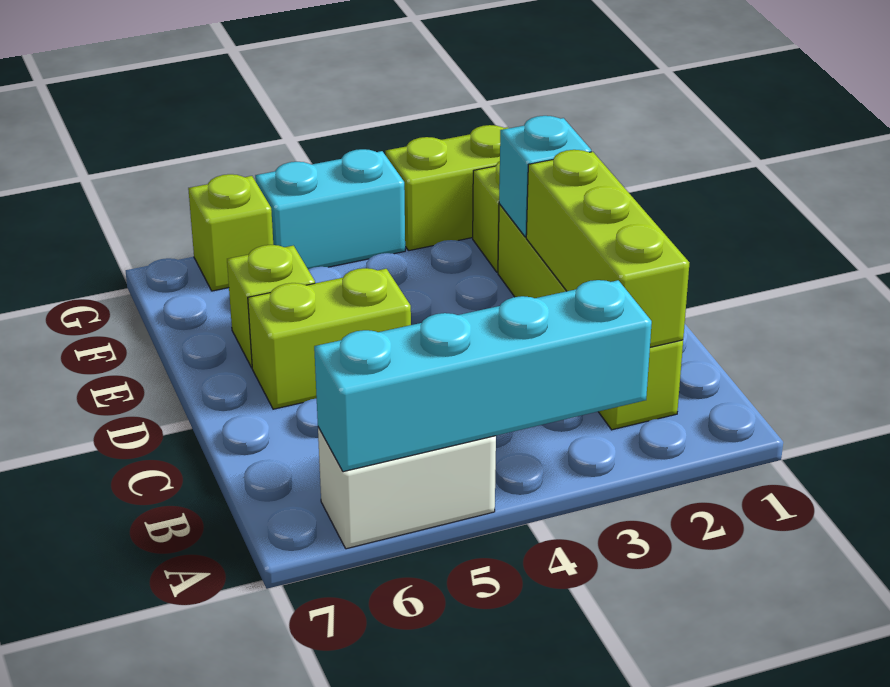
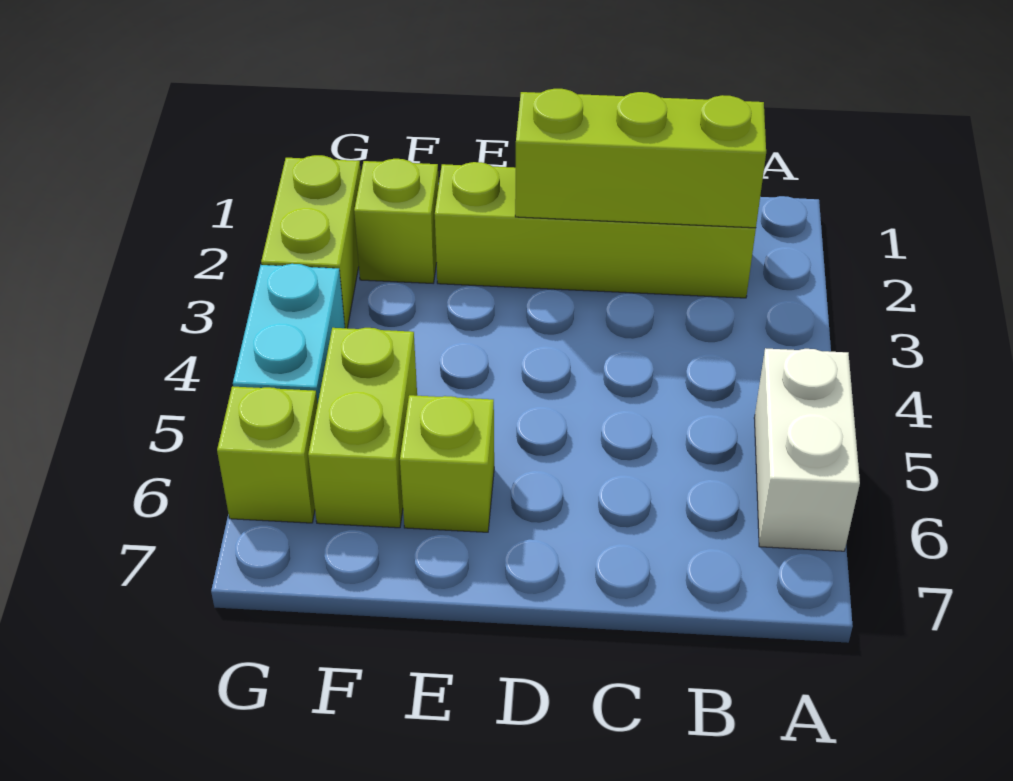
cyan brick A3:A6 level 2 -> none
lime brick D5:D6 level 1 -> lime brick F5:F6 level 1
cyan brick E2 level 2 -> none

